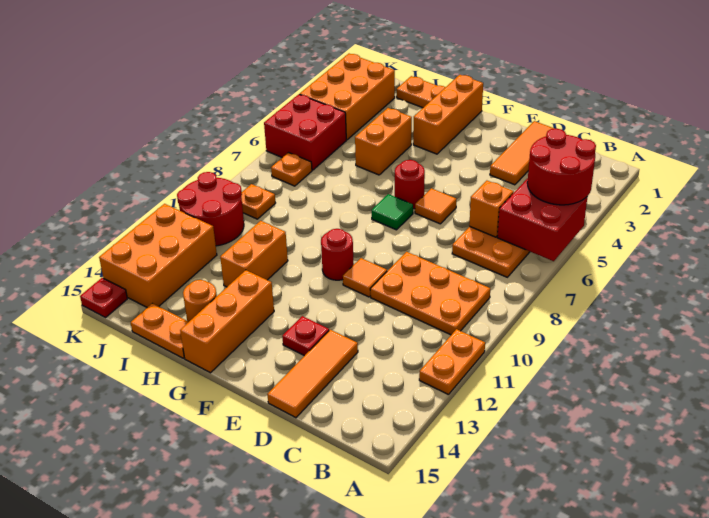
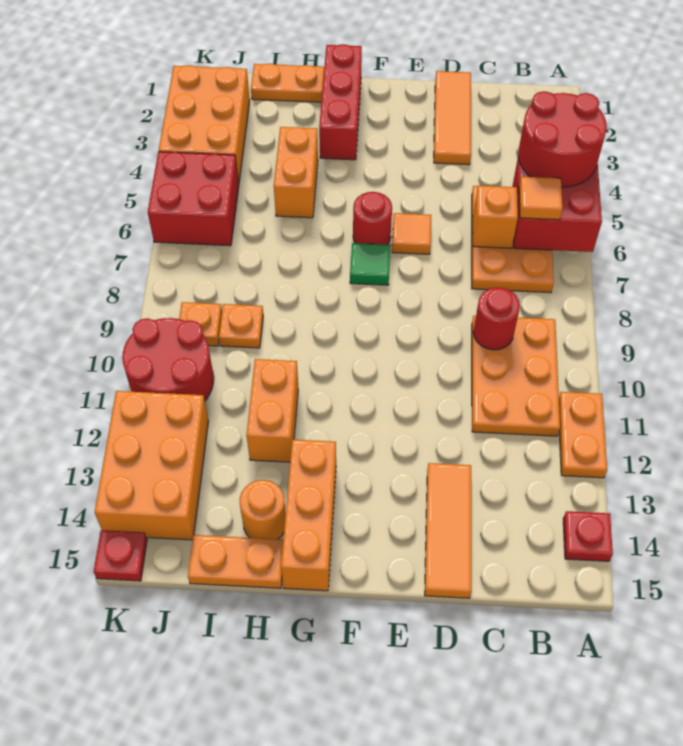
orange plate B9:D10 level 1 -> orange plate B9:C11 level 1
orange tile E10 level 1 -> orange tile B6 level 3
red plate E13 level 1 -> red plate A14 level 1
red round brick F10 level 1 -> red round brick C9 level 2
orange brick G1:G3 level 1 -> red brick G1:G3 level 1
orange plate J7 level 1 -> orange plate I9 level 1

